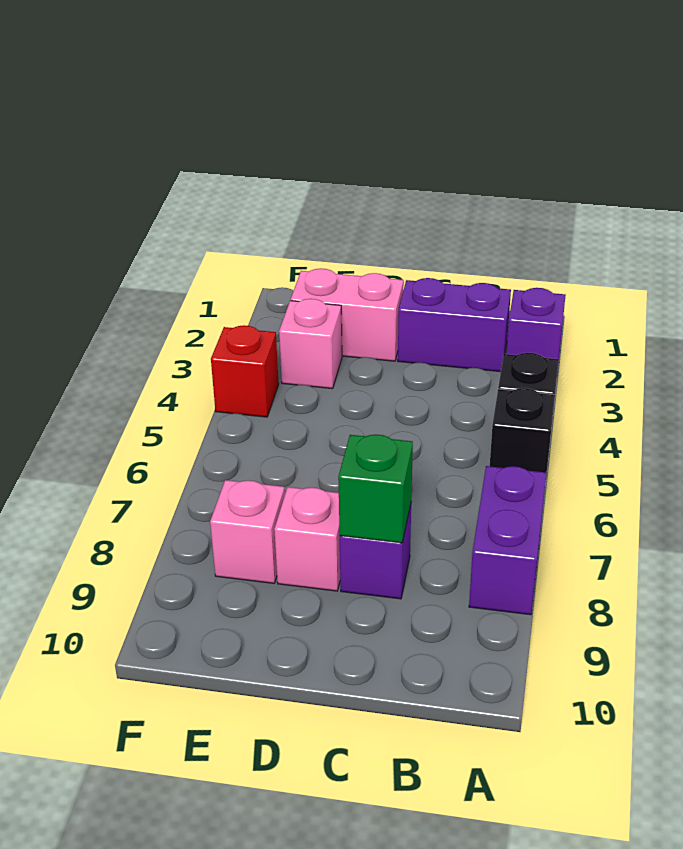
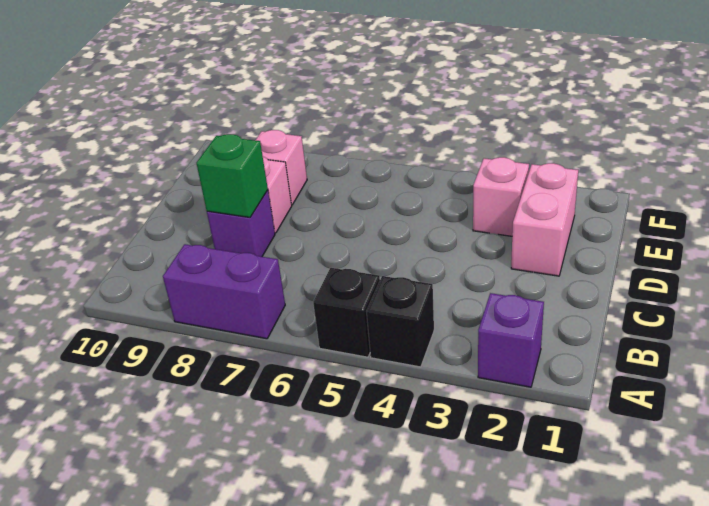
purple brick B2:C2 level 1 -> none
red brick F4 level 1 -> none

